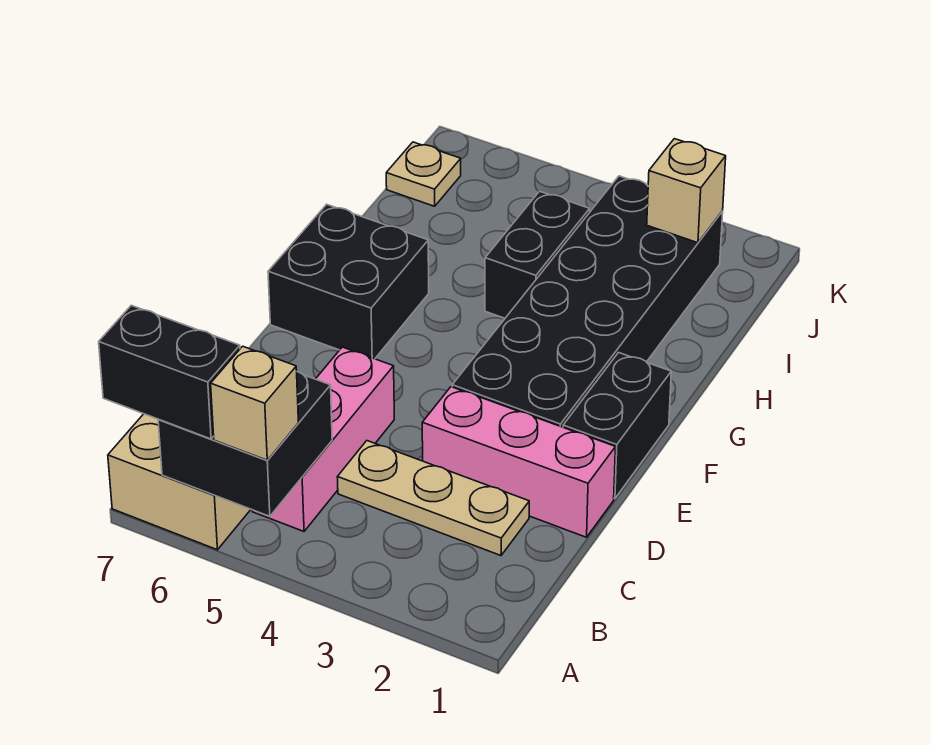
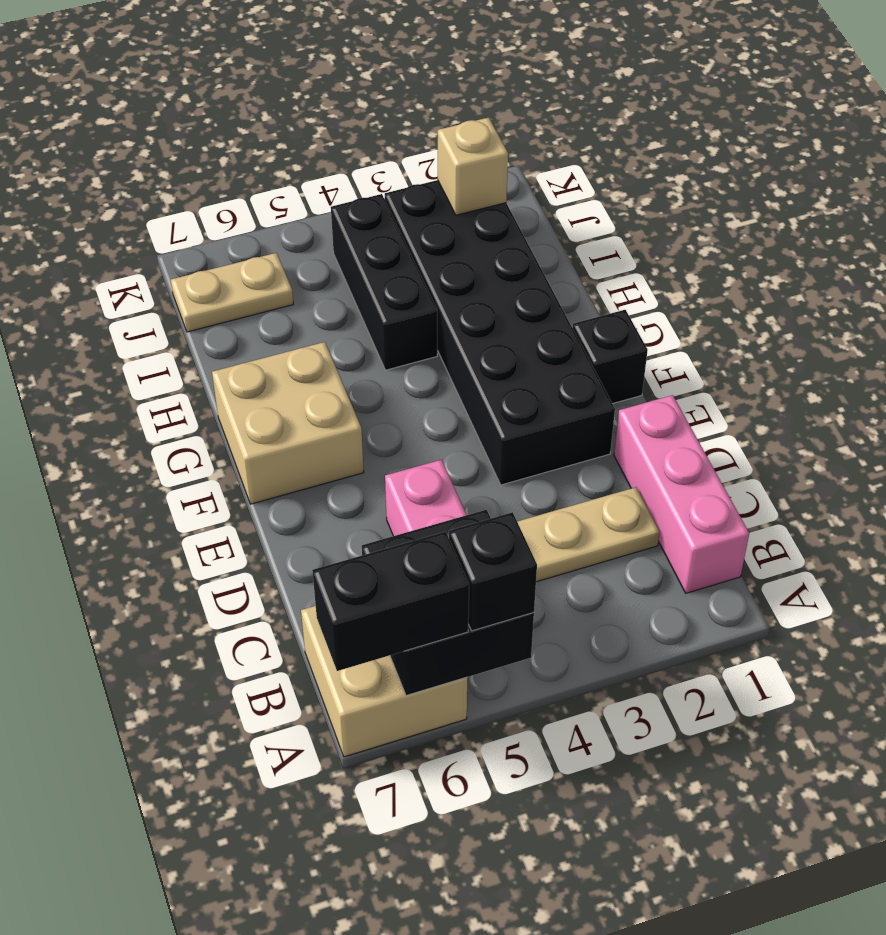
tan brick A5 level 3 -> black brick A5 level 3
pink brick D1:D3 level 1 -> pink brick B1:D1 level 1
black brick E1:F1 level 1 -> black brick F1 level 1
black brick F6:G7 level 1 -> tan brick F6:G7 level 1
black brick H4:I4 level 1 -> black brick H4:J4 level 1
tan plate J7 level 1 -> tan plate J6:J7 level 1

